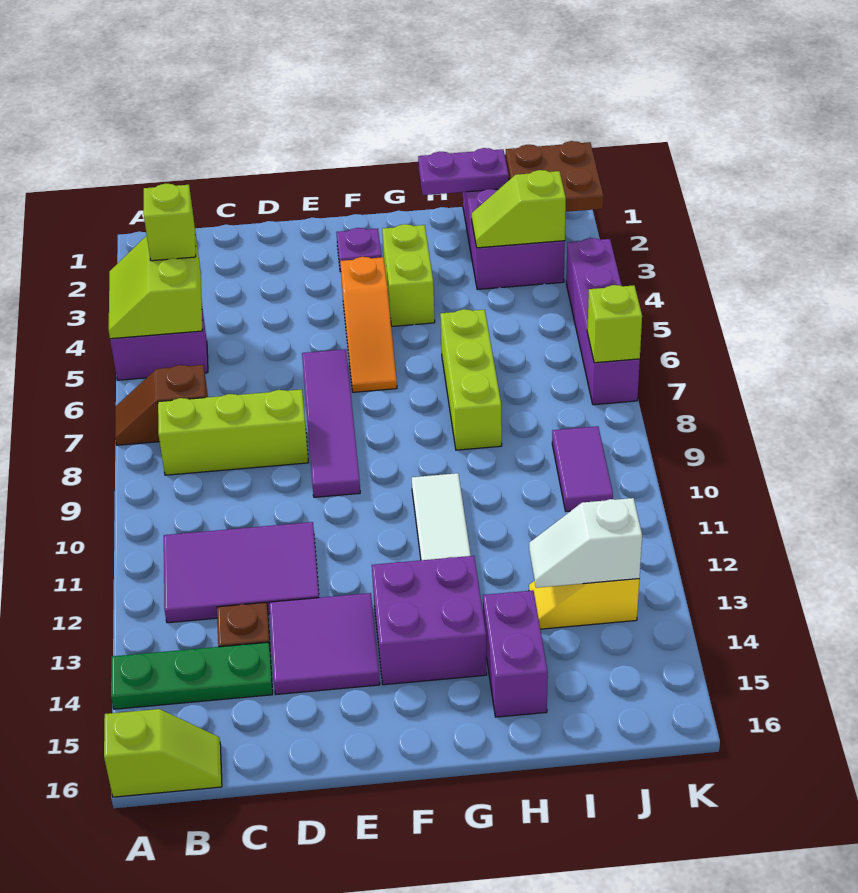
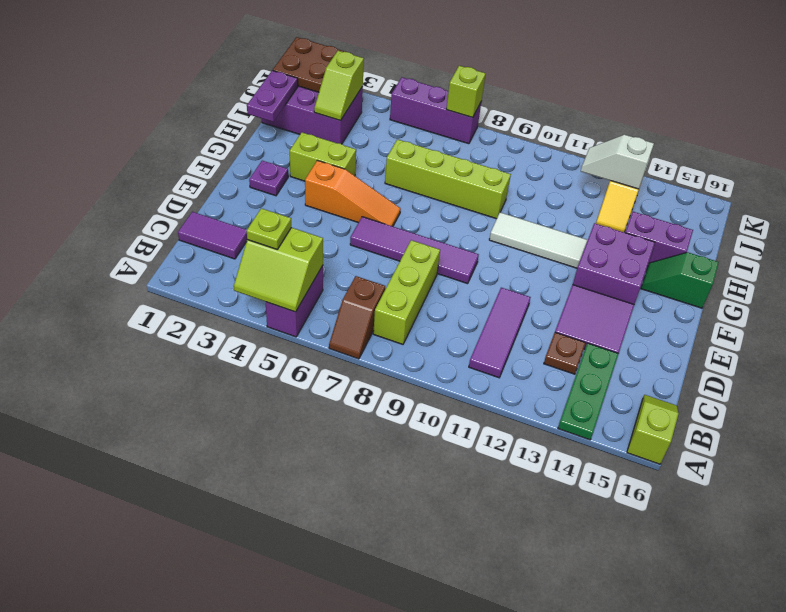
lime brick B4 level 3 -> lime plate B4 level 3
purple tile B11:D12 level 1 -> purple tile B11:D11 level 1
none -> green slope G15:G16 level 1 top 16
lime brick H6:H8 level 1 -> lime brick H6:H9 level 1
white slope I13:J13 level 2 top J -> white slope J12:J13 level 2 top 13
purple tile J9:J10 level 1 -> purple tile C1:C2 level 1
purple brick K4:K7 level 1 -> purple brick K5:K7 level 1

